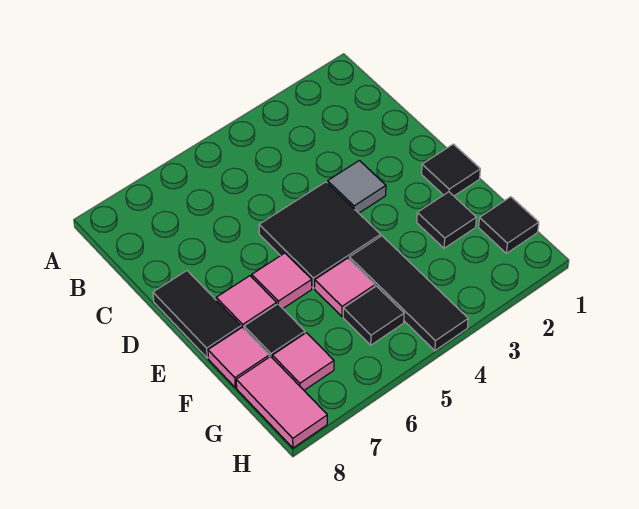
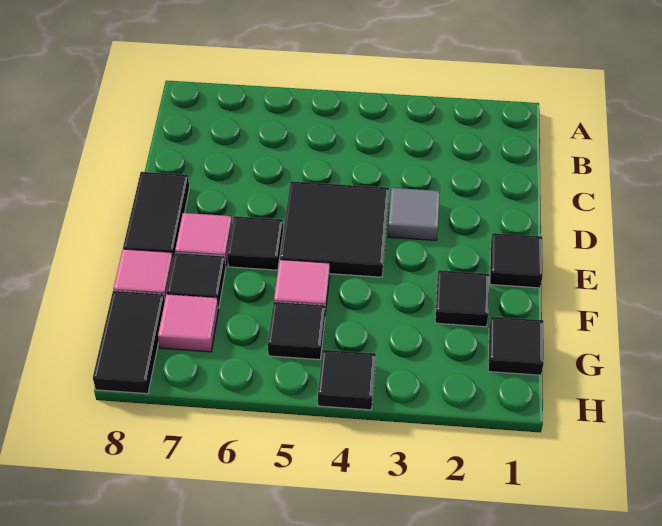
pink tile E6 level 1 -> black tile E6 level 1
black tile F4:H4 level 1 -> black tile H4 level 1
pink tile G8:H8 level 1 -> black tile G8:H8 level 1

